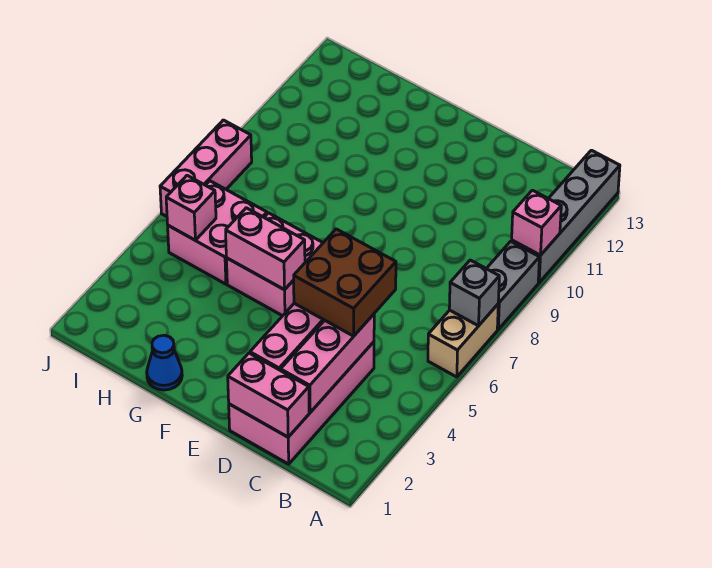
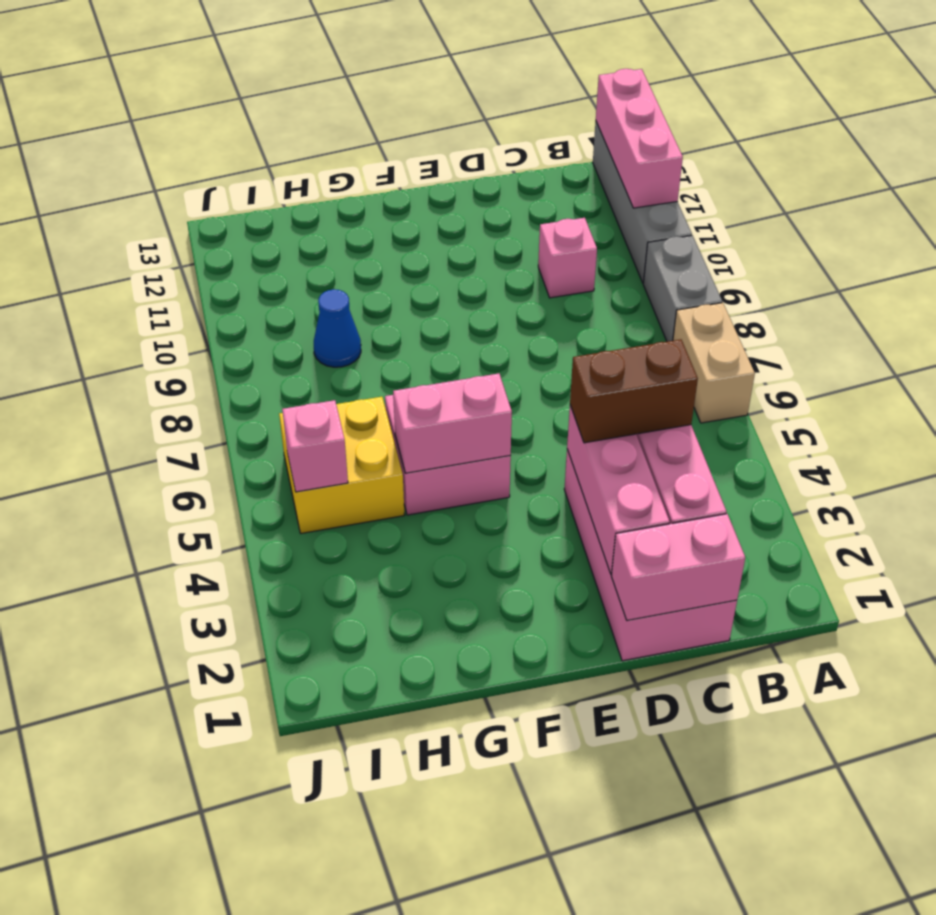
grey brick A7 level 2 -> none
pink brick A10 level 2 -> pink brick C10 level 1
brown brick C4:D5 level 3 -> brown brick C4:D4 level 3
blue cone G1 level 1 -> blue cone H9 level 1
pink brick H5:I6 level 1 -> yellow brick H5:I6 level 1
pink brick J6:J8 level 1 -> pink brick A11:A13 level 2

